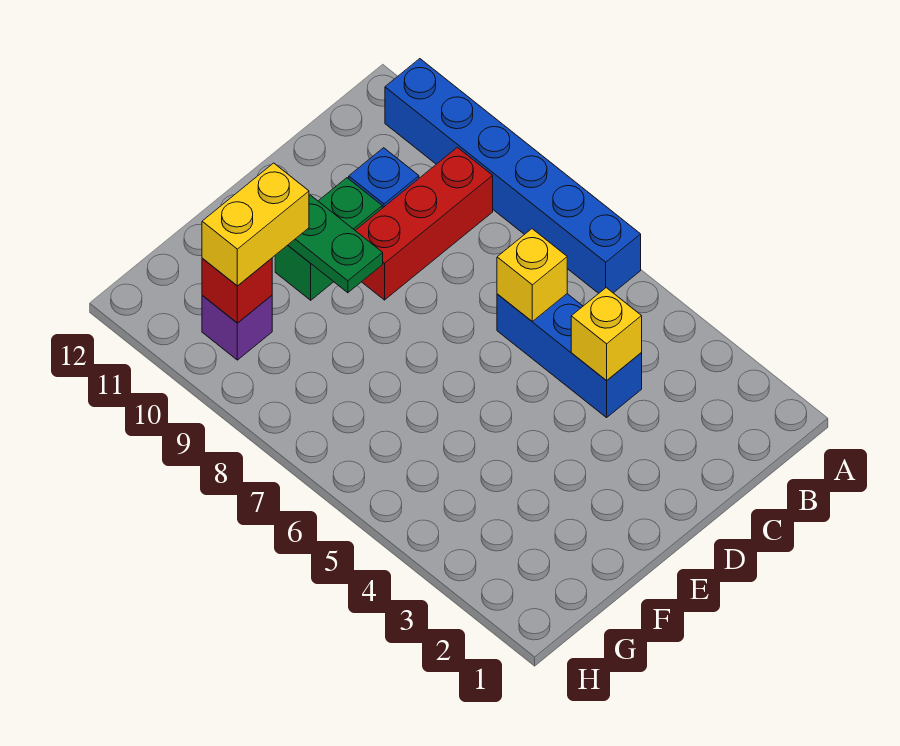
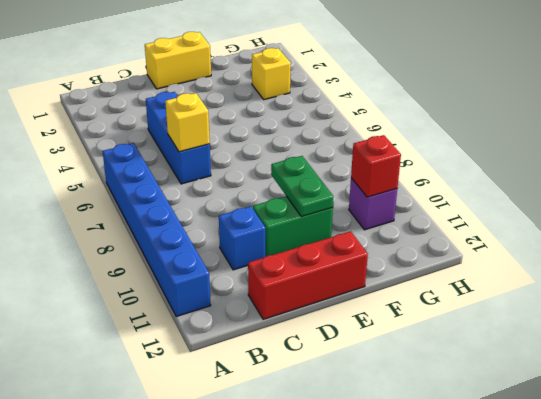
red brick B9:D9 level 1 -> red brick C12:E12 level 1
yellow brick C4 level 2 -> yellow brick G3 level 1
yellow brick F10:G10 level 3 -> yellow brick D1:E1 level 1

